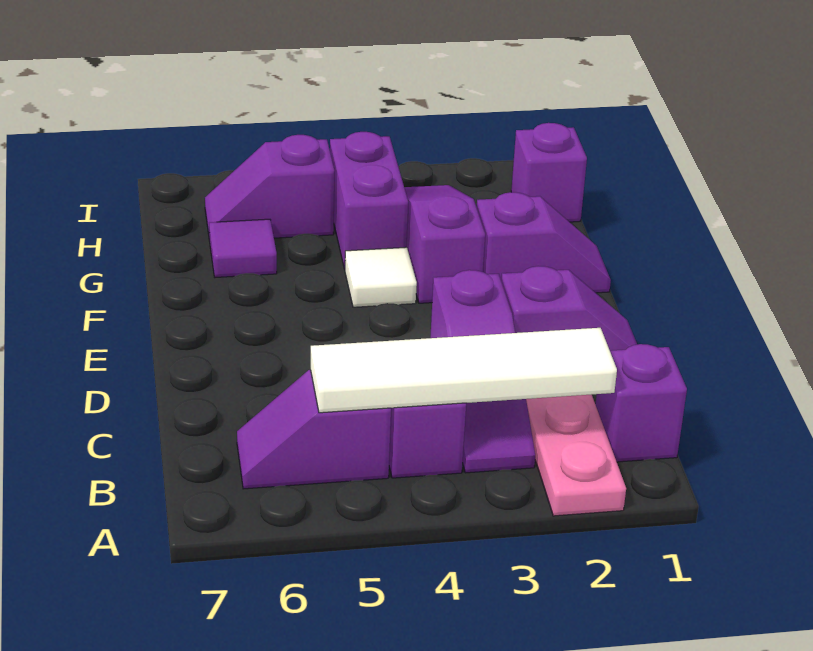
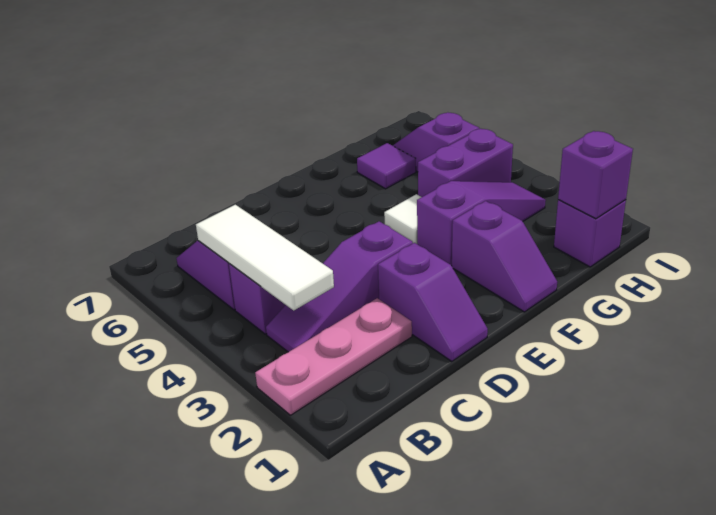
purple brick B1 level 1 -> purple brick H1 level 2
white tile B2:B5 level 2 -> white tile B3:B5 level 2

